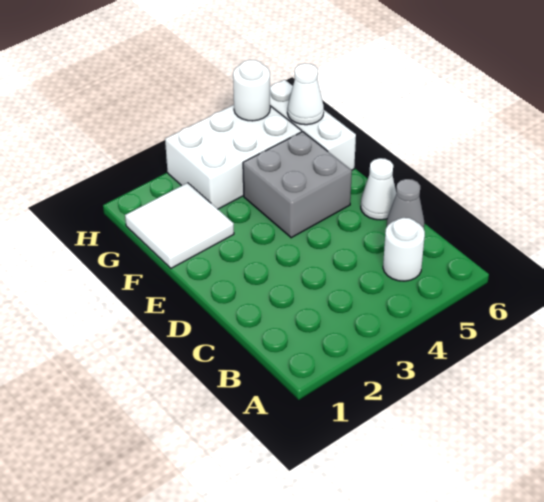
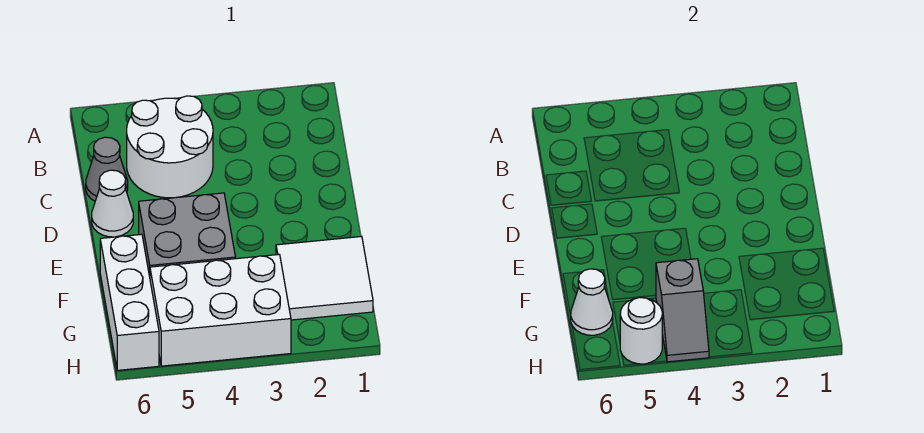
white round brick B5 level 1 -> white round brick B4:C5 level 1
none -> grey slope G4:H4 level 2 top G

